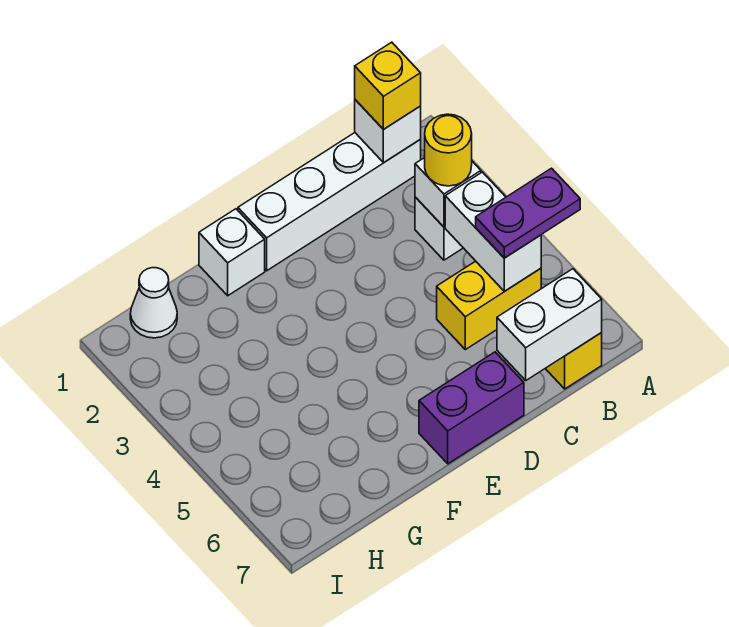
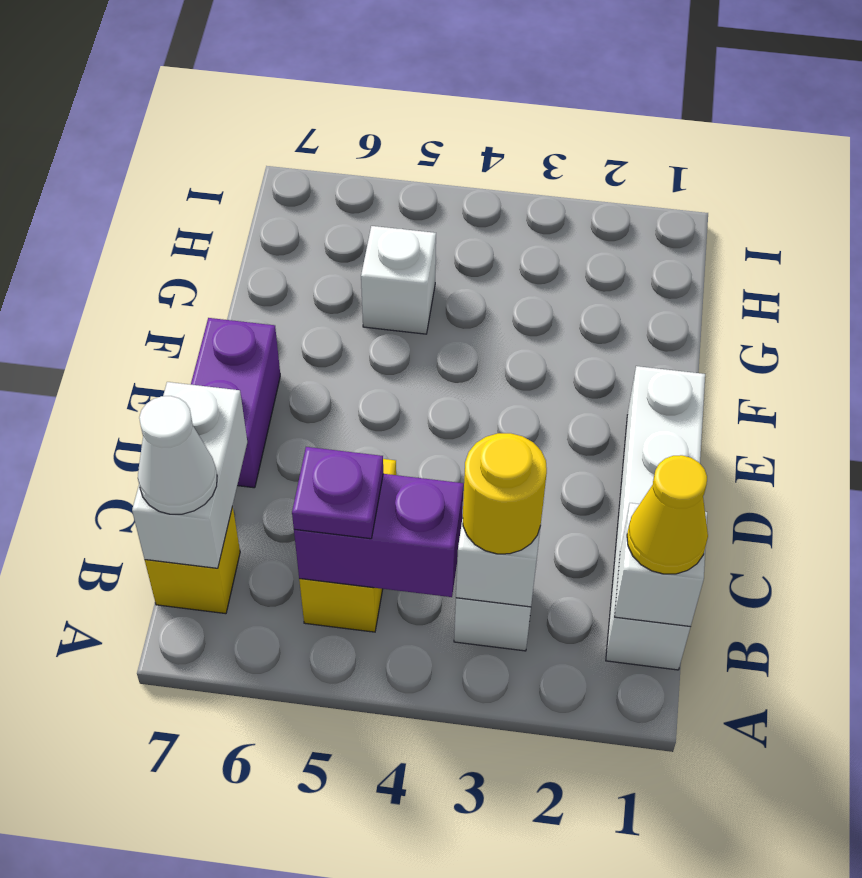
purple plate A5:B5 level 3 -> purple plate B5 level 3
yellow brick B1 level 3 -> yellow cone B1 level 3
white brick B4:B5 level 2 -> purple brick B4:B5 level 2
white brick F1 level 1 -> white brick G5 level 1
white cone H1 level 1 -> white cone B7 level 3

